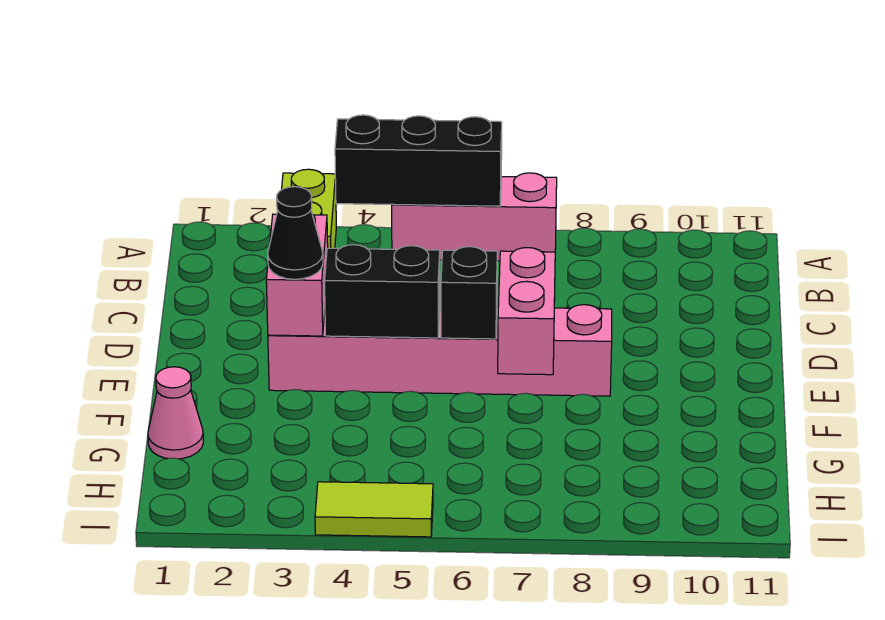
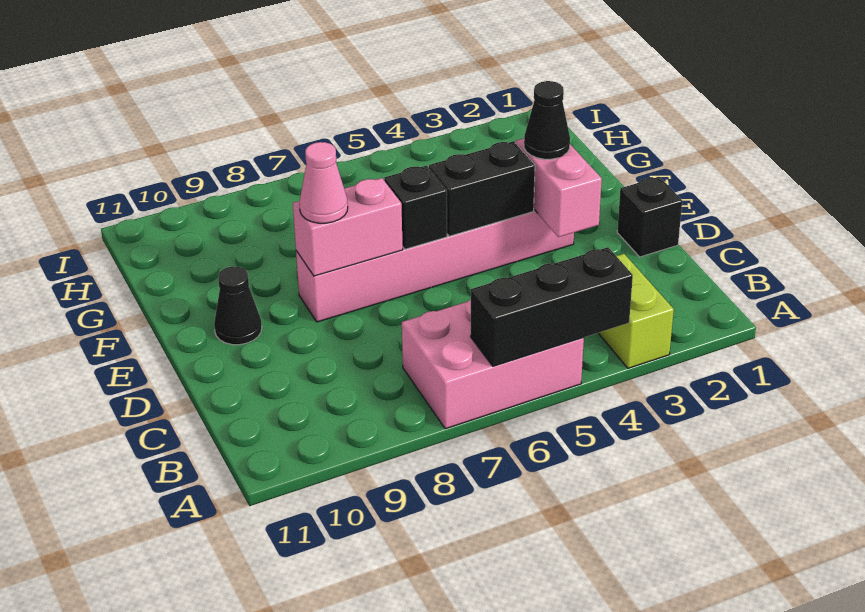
pink brick A5:A7 level 1 -> pink brick A5:B7 level 1
none -> black brick D1 level 1
pink brick E7:F7 level 2 -> pink brick E7:E8 level 2
none -> black cone E10 level 1
pink cone G1 level 1 -> pink cone E8 level 3
lime tile I4:I5 level 1 -> none

